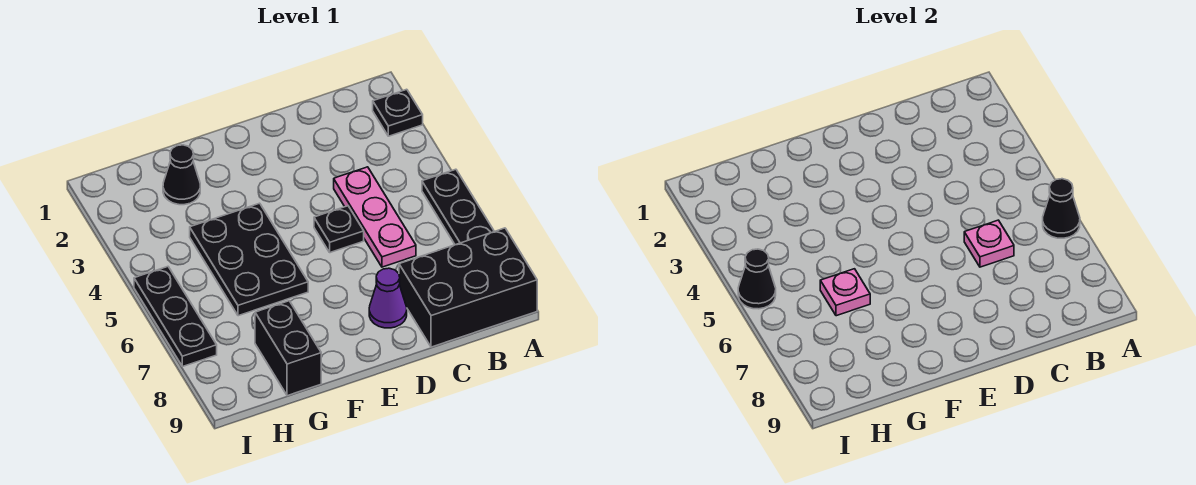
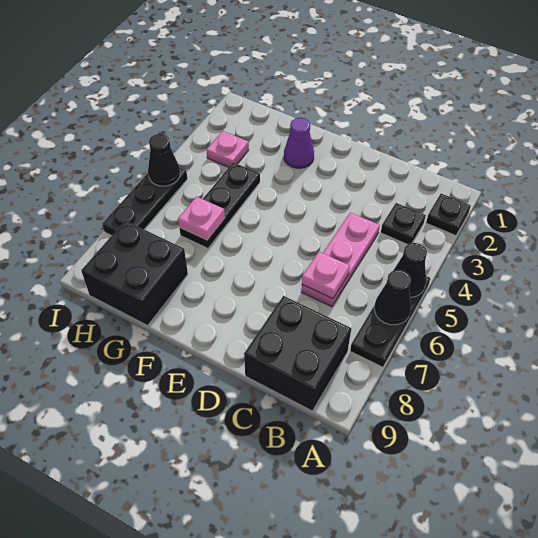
black brick A8:C9 level 1 -> black brick B8:C9 level 1
black plate D5 level 1 -> black plate B3 level 1
purple cone D8 level 1 -> purple cone F2 level 1
black plate F4:G6 level 1 -> black plate G4:G6 level 1
black cone G2 level 1 -> black cone A5 level 2
black brick G8:G9 level 1 -> black brick G8:H9 level 1
none -> pink plate H3 level 1

